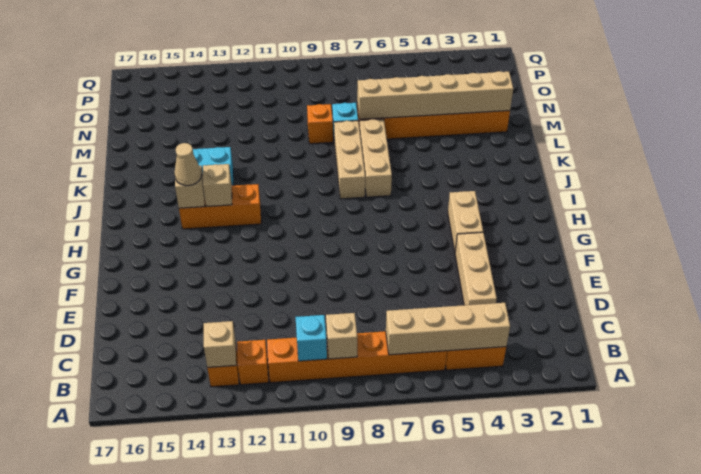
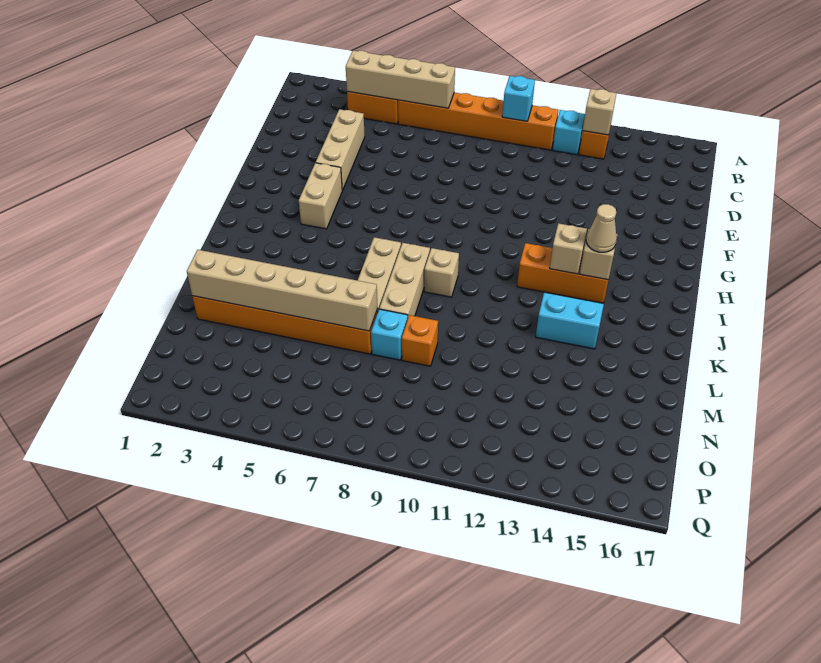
tan brick B9 level 2 -> tan brick J9 level 1
orange brick B12 level 1 -> cyan brick B12 level 1

